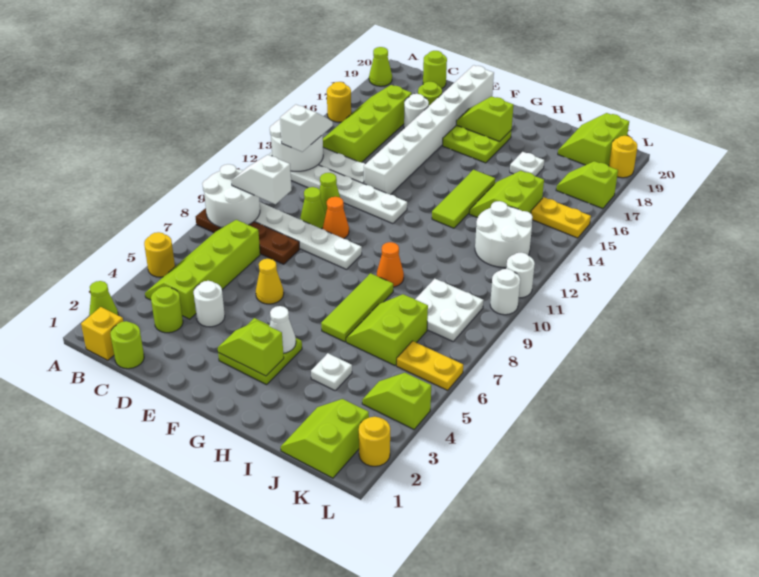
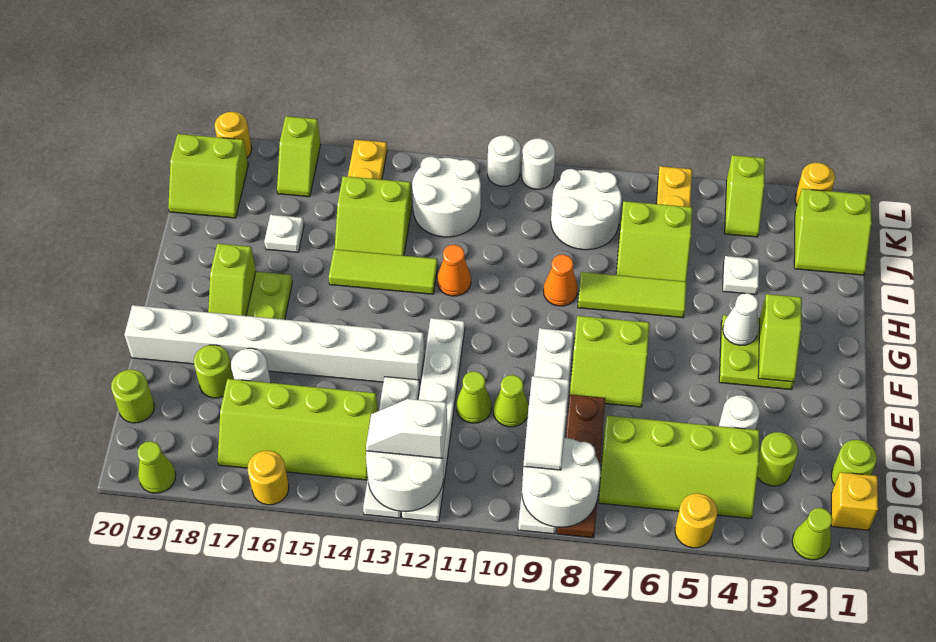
yellow cone E6 level 1 -> none
none -> lime slope E7:F8 level 1 top F
orange cone E10 level 1 -> orange cone H12 level 1
white plate J8:K9 level 1 -> white round brick J8:K9 level 1

